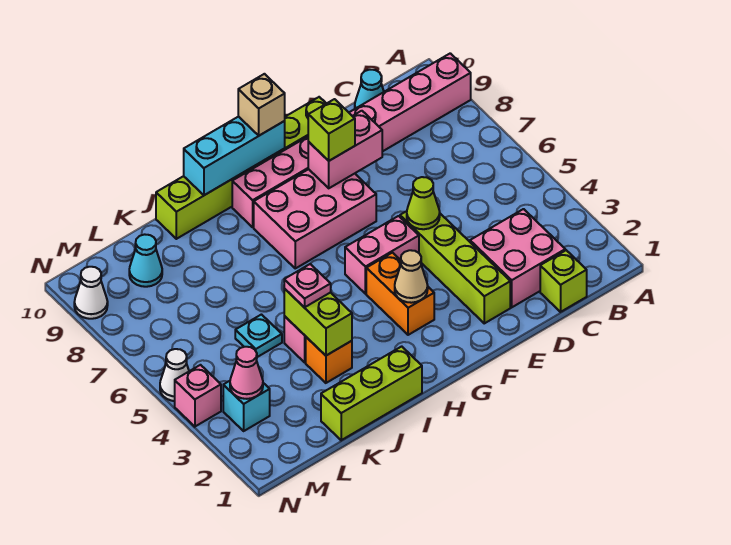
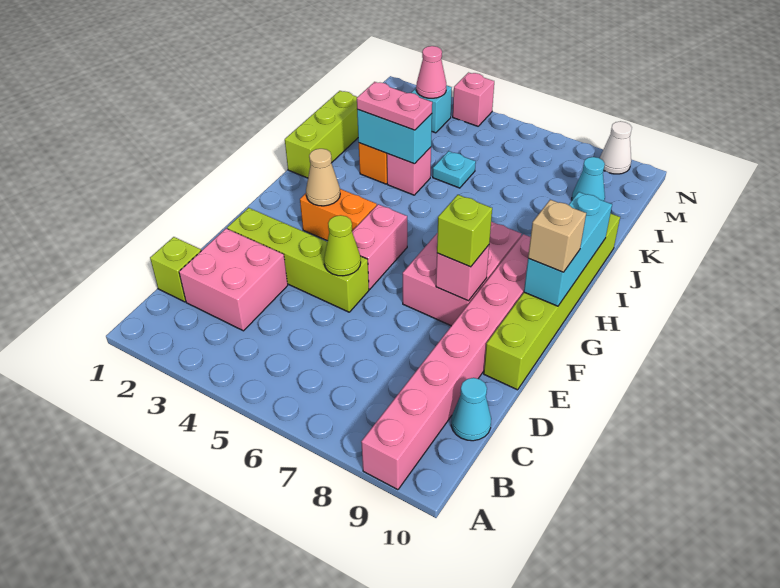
pink brick E8:F8 level 2 -> pink brick F8 level 2
lime brick J3:J4 level 2 -> cyan brick J3:J4 level 2
pink plate J4 level 3 -> pink plate J3:J4 level 3
white cone N5 level 1 -> none

